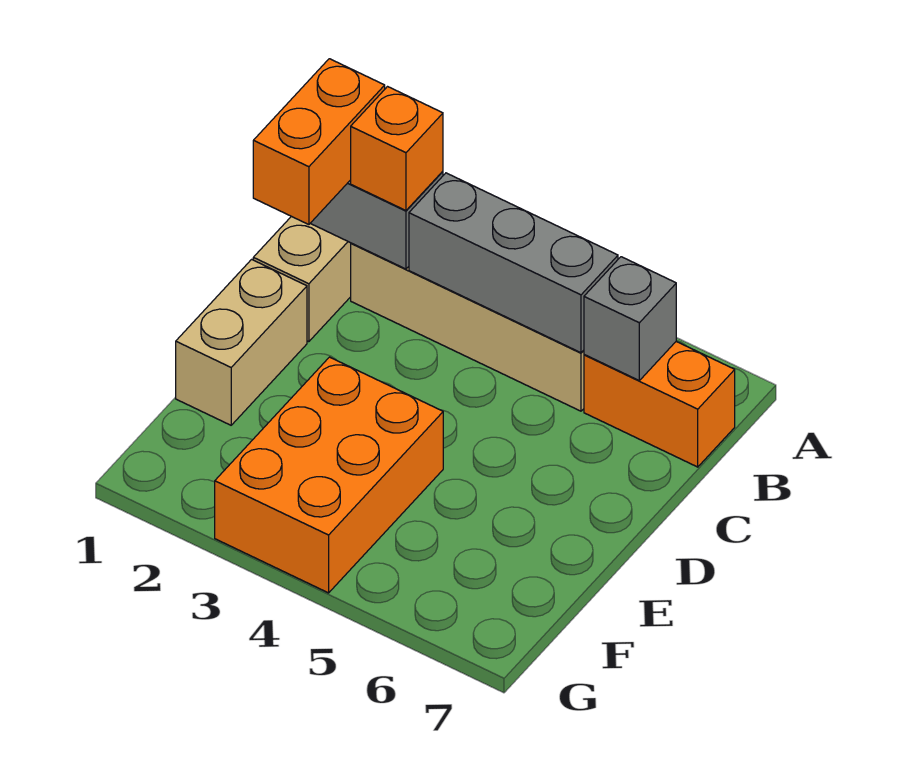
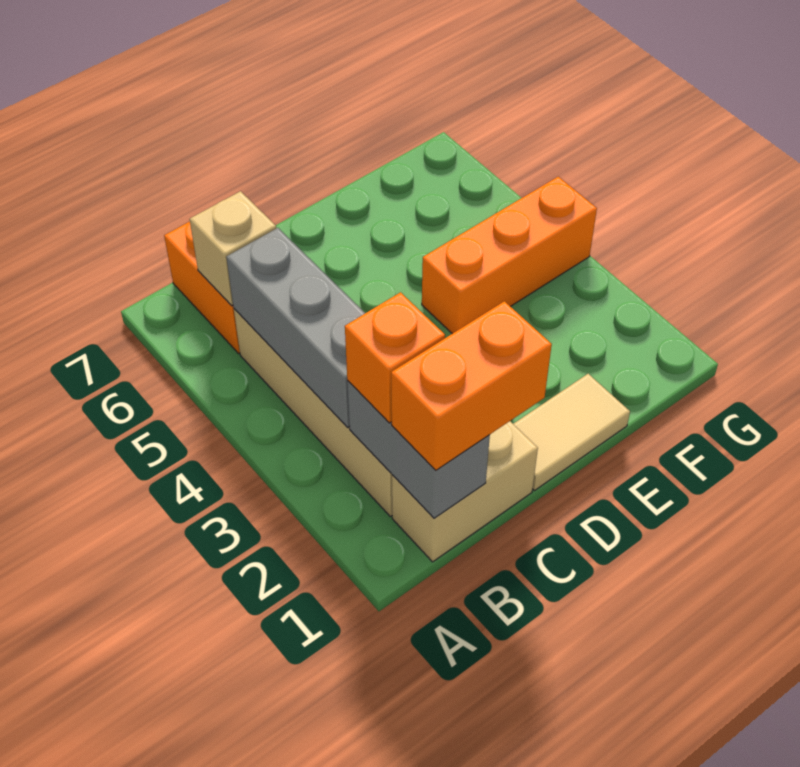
grey brick B6 level 2 -> tan brick B6 level 2
tan brick D1:E1 level 1 -> tan tile D1:E1 level 1
orange brick E3:G4 level 1 -> orange brick E4:G4 level 1

